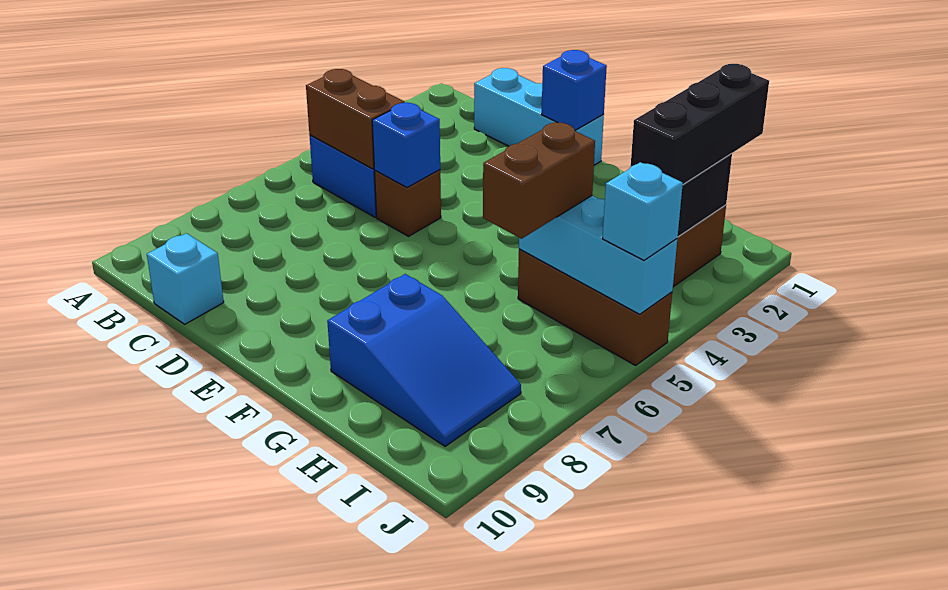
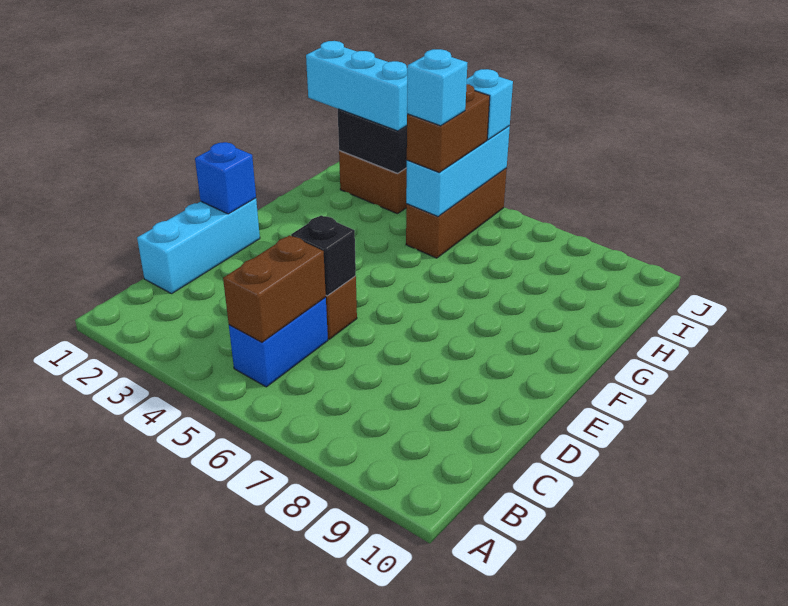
cyan brick C10 level 1 -> cyan brick H5 level 4
blue brick D5 level 2 -> black brick D5 level 2
blue slope G8:I9 level 1 top G -> none
brown brick H5:H6 level 3 -> brown brick H5:I5 level 3
black brick I1:I3 level 3 -> cyan brick I1:I3 level 3

